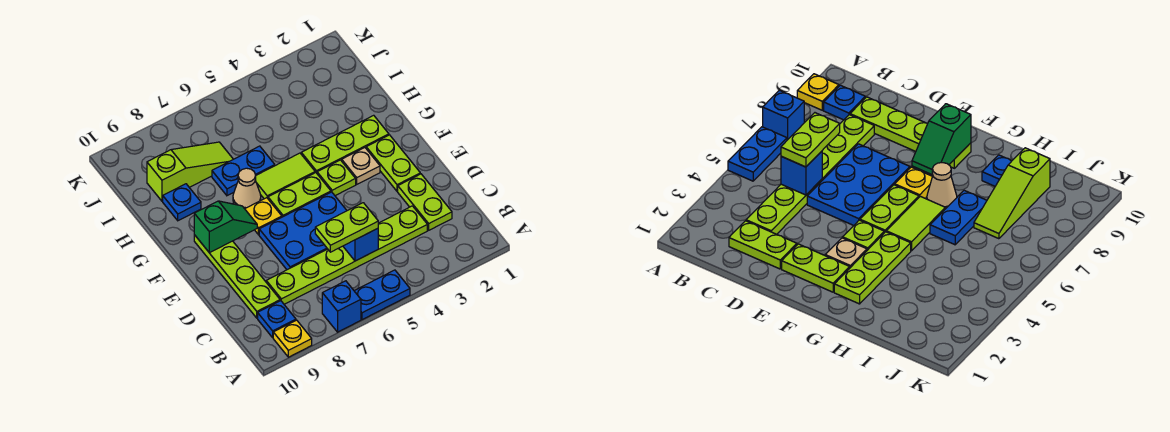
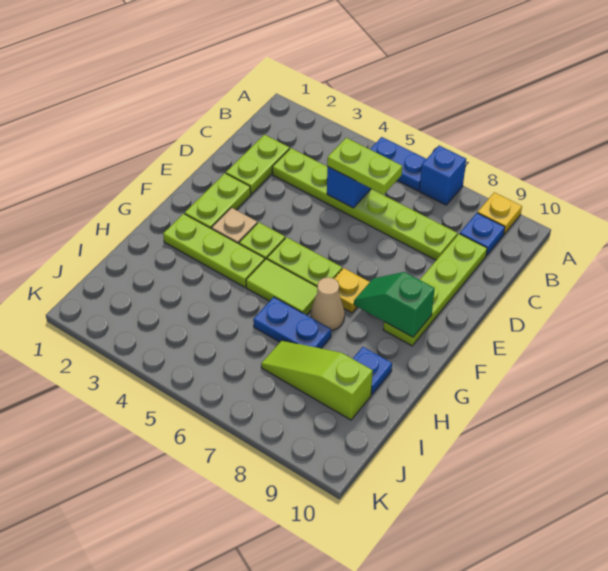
blue plate D5:E7 level 1 -> none

